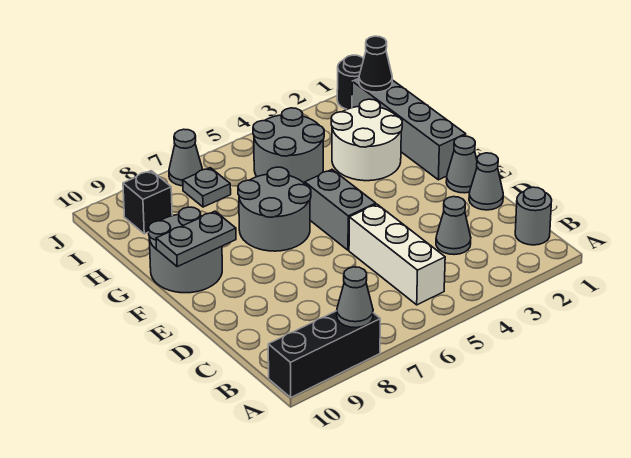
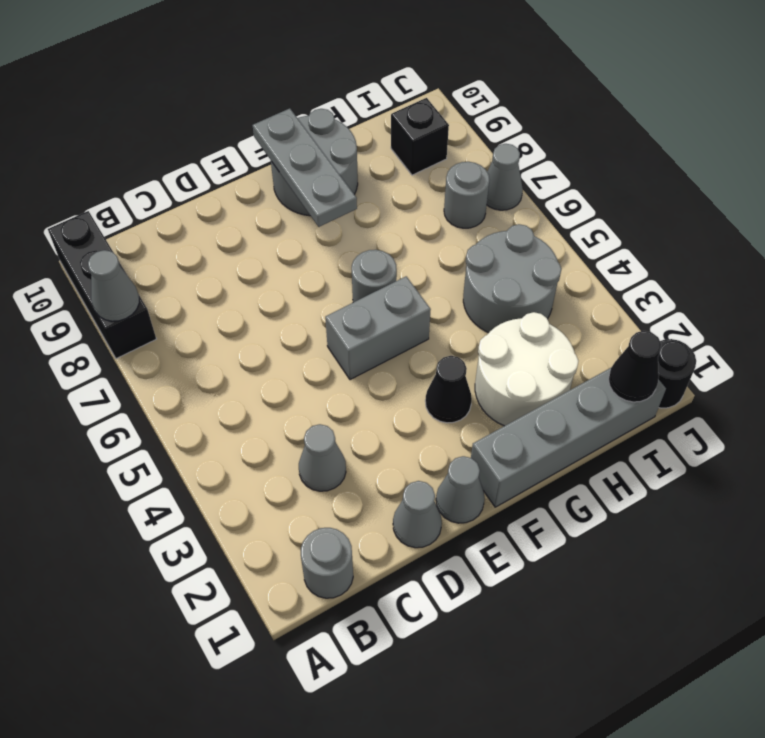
white brick B5:D5 level 1 -> none
none -> black cone F3 level 1
grey round brick F6:G7 level 1 -> grey round brick F6 level 1
grey plate F9:F10 level 2 -> grey plate F8:F10 level 2
grey plate I7 level 1 -> grey round brick I7 level 1

